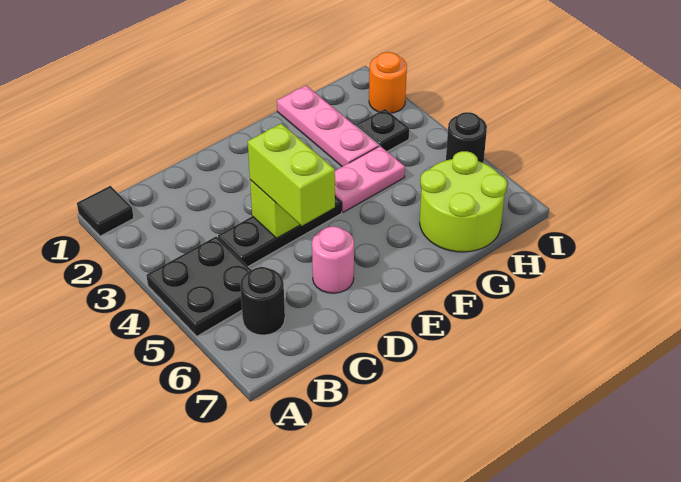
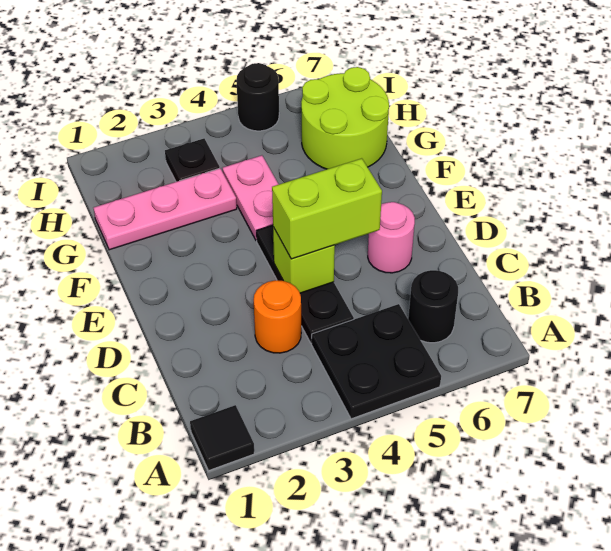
orange round brick I2 level 1 -> orange round brick C3 level 1

